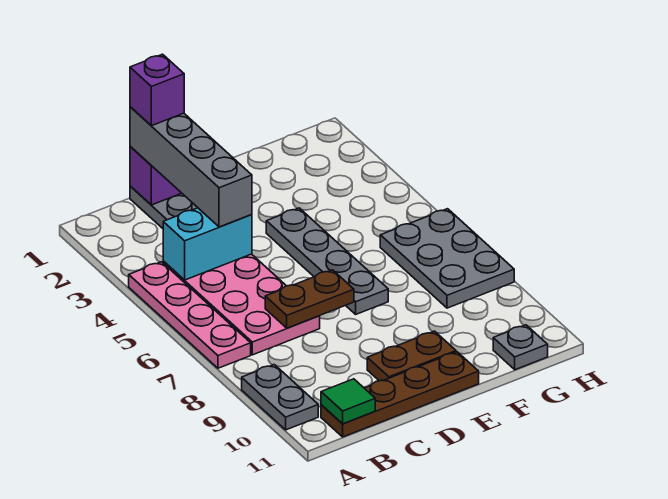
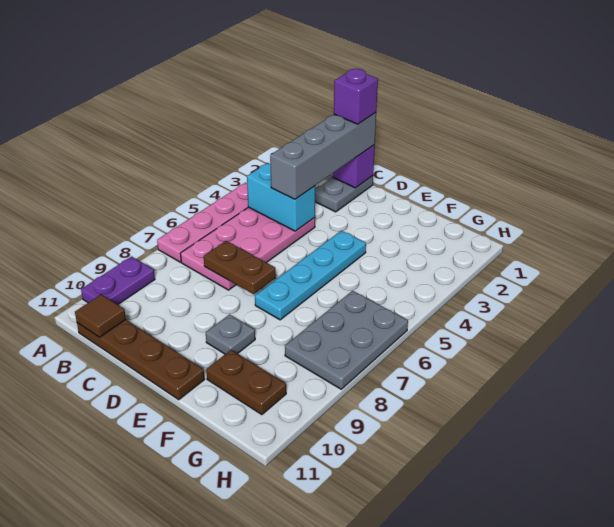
grey plate A9:A10 level 1 -> purple plate A9:A10 level 1
green tile B11 level 2 -> brown tile B11 level 2
brown plate D10:E10 level 1 -> brown plate F10:G10 level 1
grey plate E4:E7 level 1 -> cyan plate E4:E7 level 1
grey plate G11 level 1 -> grey plate E9 level 1

